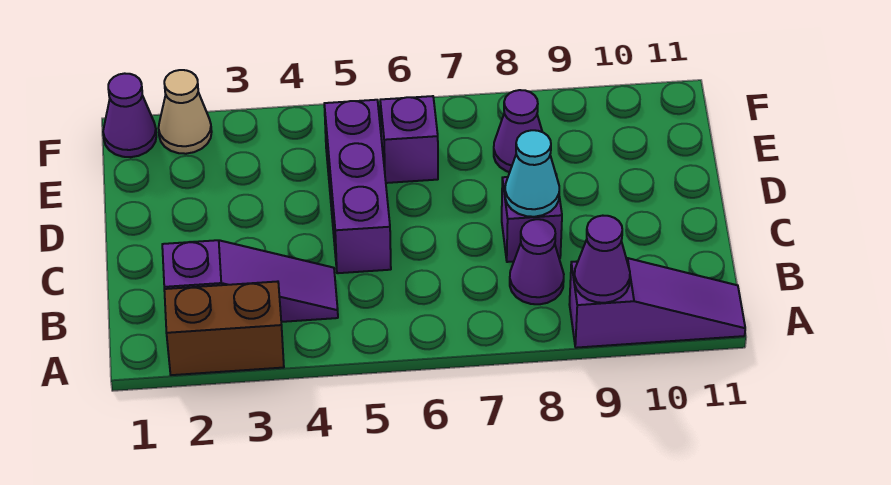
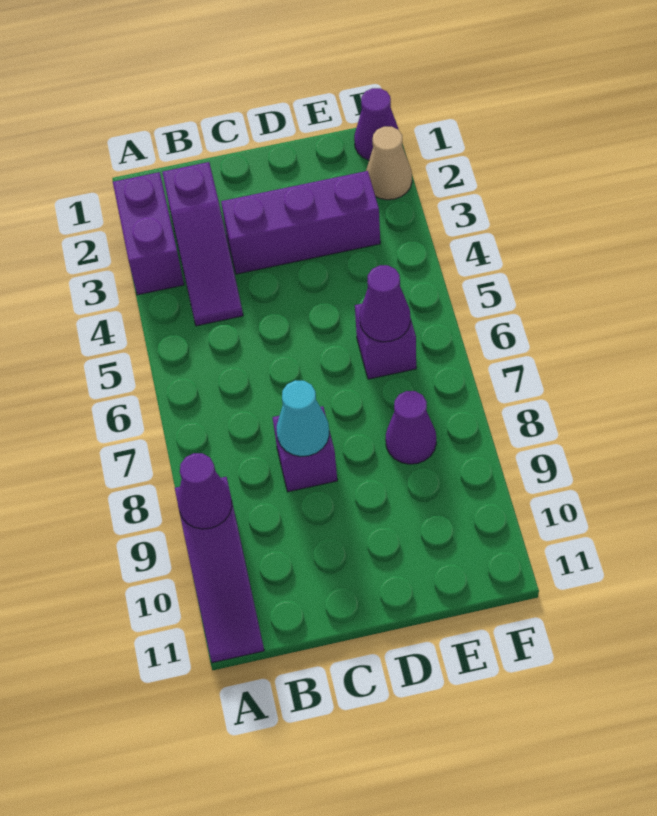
brown brick A2:A3 level 1 -> purple brick A2:A3 level 1
purple cone B8 level 1 -> purple cone E6 level 2
purple brick C5:E5 level 1 -> purple brick C3:E3 level 1

